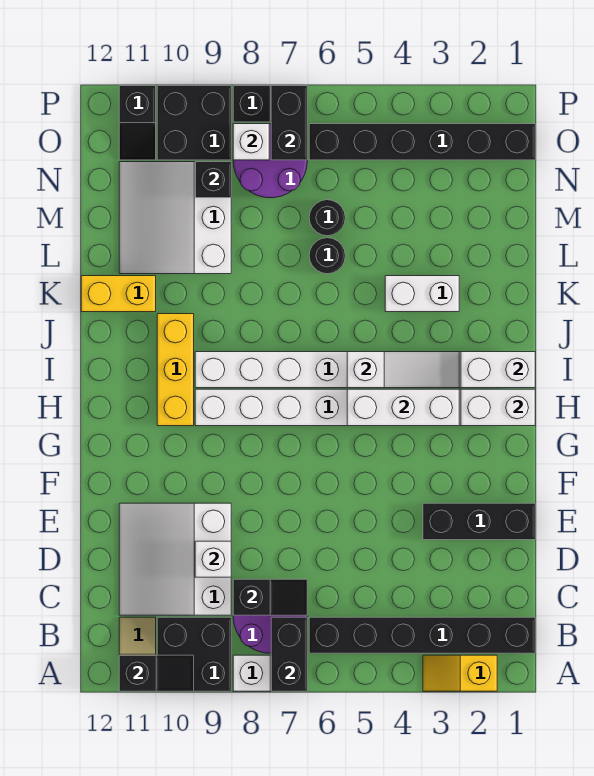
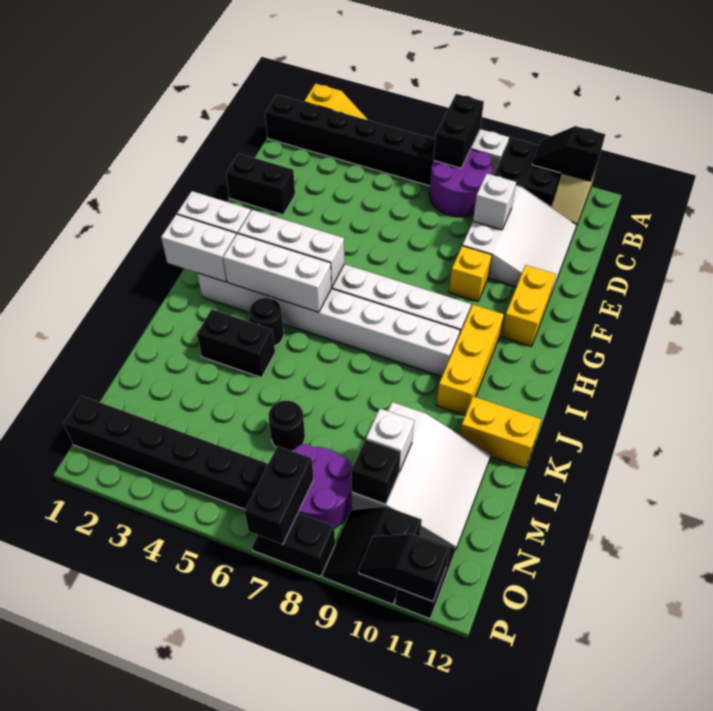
black slope C7:C8 level 2 top 8 -> black slope P10:P11 level 2 top 11
black brick E1:E3 level 1 -> black brick E1:E2 level 1
none -> yellow brick F9 level 1
none -> yellow brick F11:G11 level 1
white slope I3:I5 level 2 top 5 -> white brick I3:I5 level 2
white brick K3:K4 level 1 -> black brick K3:K4 level 1
black round brick L6 level 1 -> black round brick J4 level 1
white brick O8 level 2 -> white brick M9 level 2
black brick O9:P10 level 1 -> black slope O9:P10 level 1 top 10

